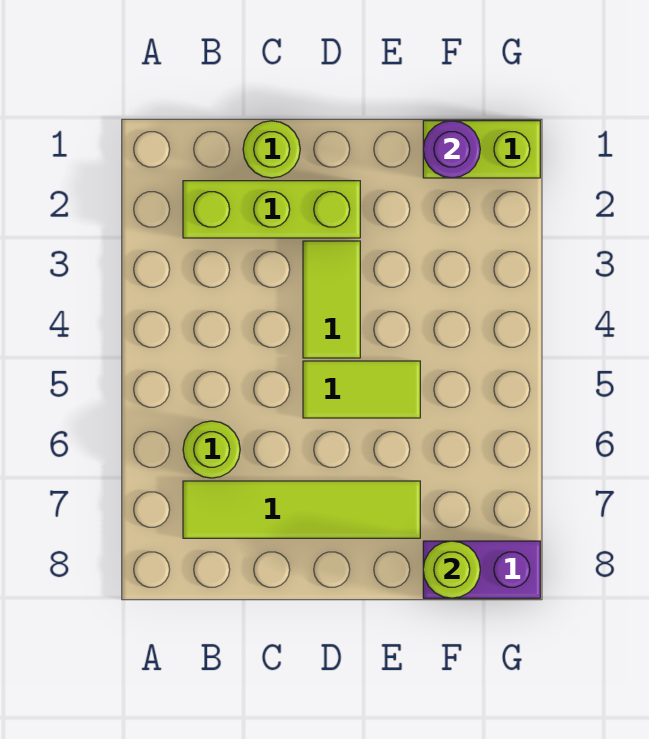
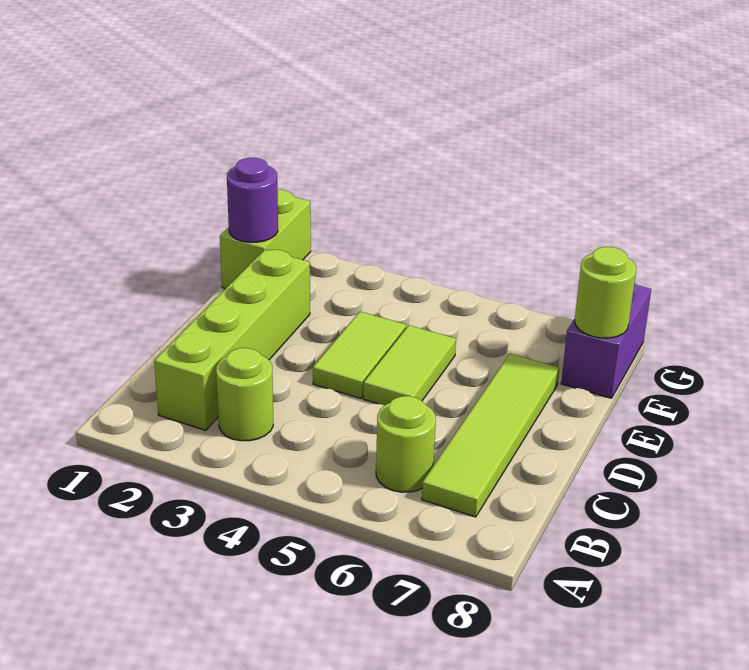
lime brick B2:D2 level 1 -> lime brick B2:E2 level 1
lime round brick C1 level 1 -> lime round brick B3 level 1
lime tile D3:D4 level 1 -> lime tile D4:E4 level 1

